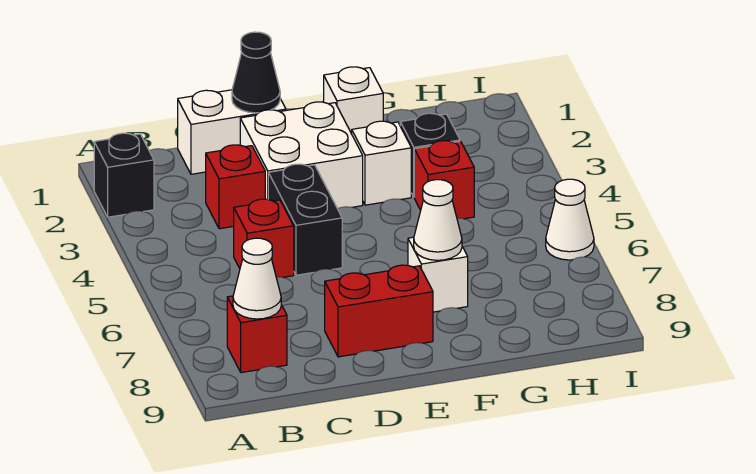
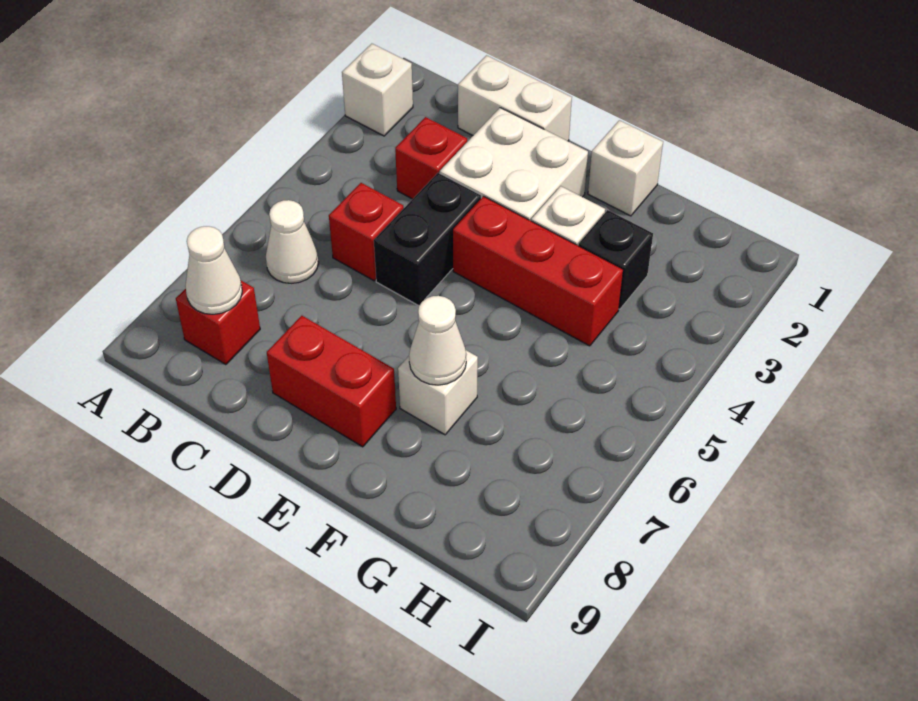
black brick A2 level 1 -> white brick A2 level 1
black cone D1 level 2 -> none
red brick G4 level 1 -> red brick E4:G4 level 1
white cone I6 level 1 -> white cone B6 level 1

